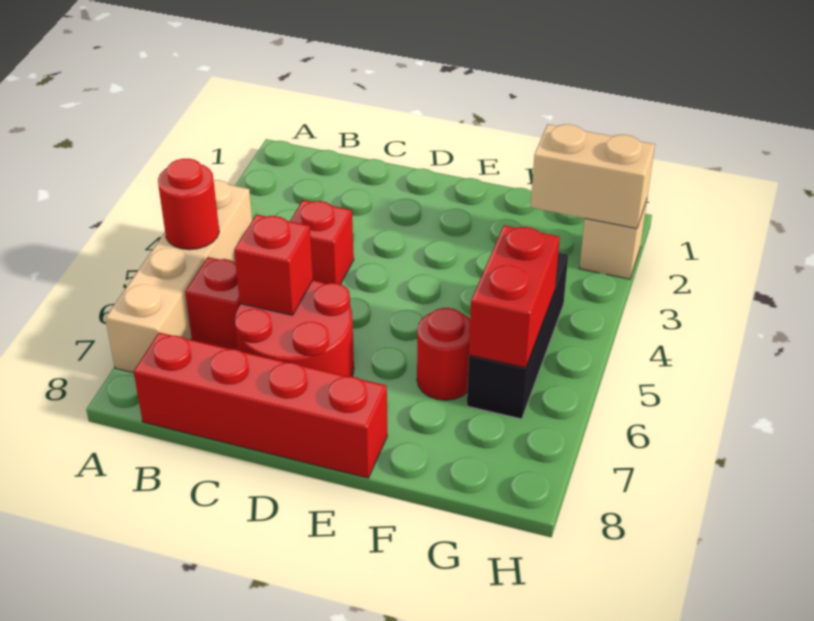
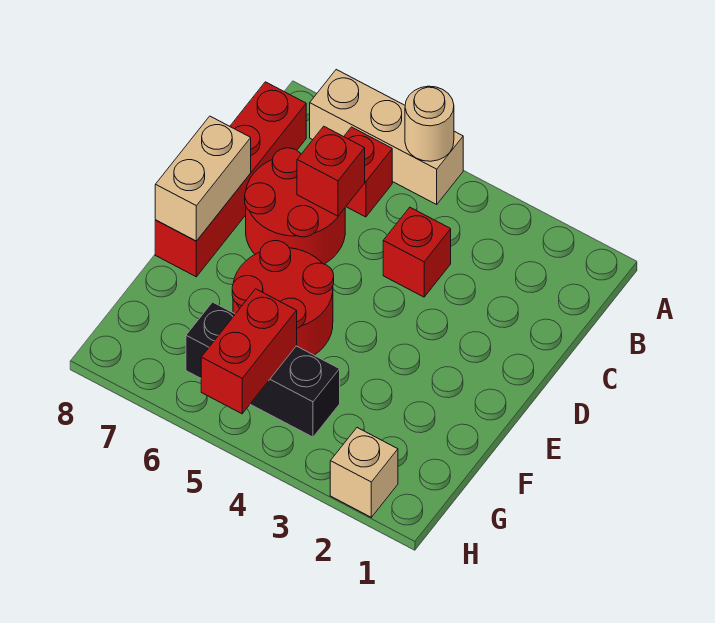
tan brick A4:A7 level 1 -> tan brick A5:A7 level 1
red round brick A5 level 2 -> tan round brick A5 level 2
red round brick F6 level 1 -> red round brick E5:F6 level 1
tan brick G2:H2 level 2 -> tan brick D8:E8 level 2
red brick G5:G6 level 2 -> red brick G5:H5 level 2

